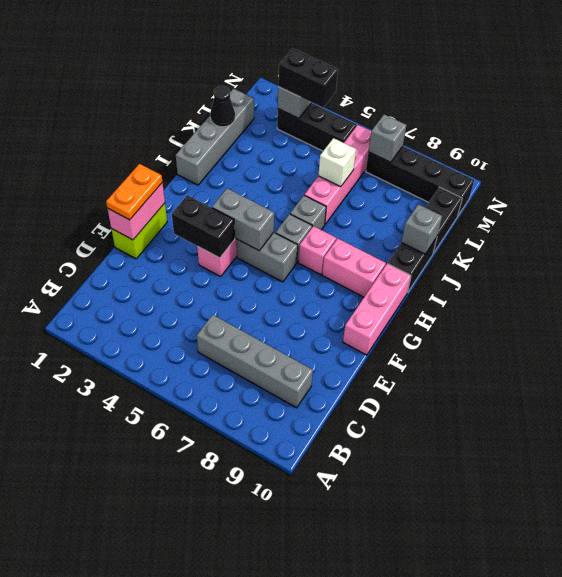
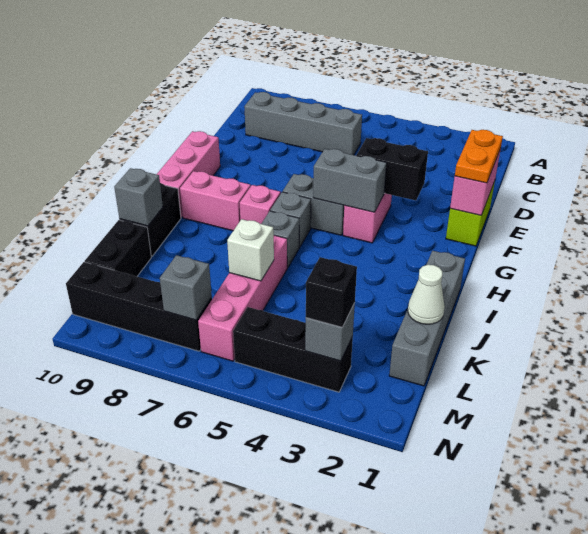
black cone K1 level 2 -> white cone K1 level 2
black brick M3:M4 level 3 -> black brick M3 level 3

